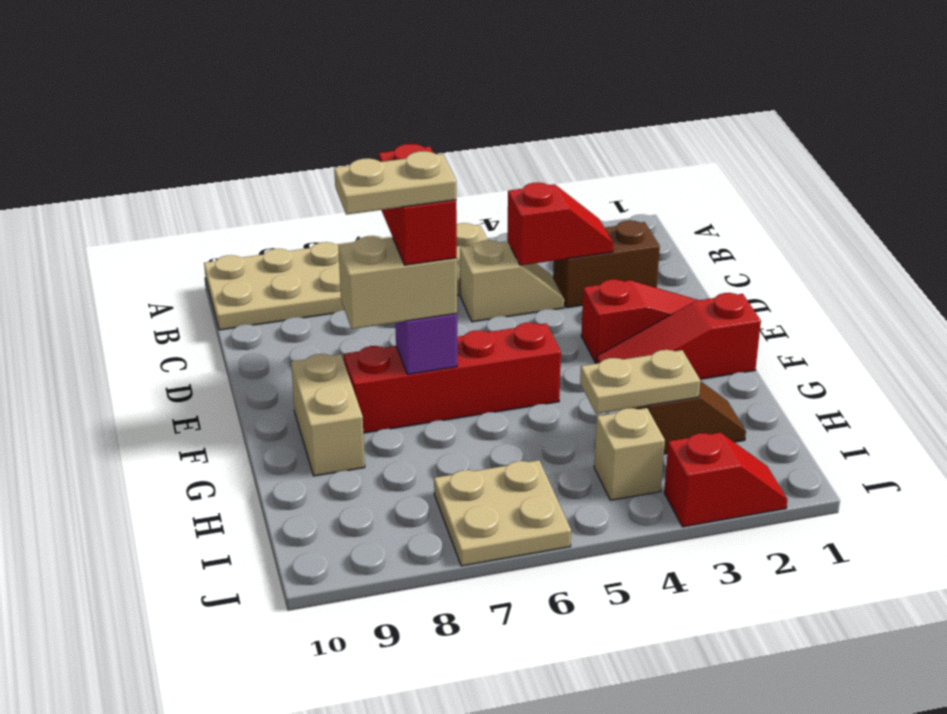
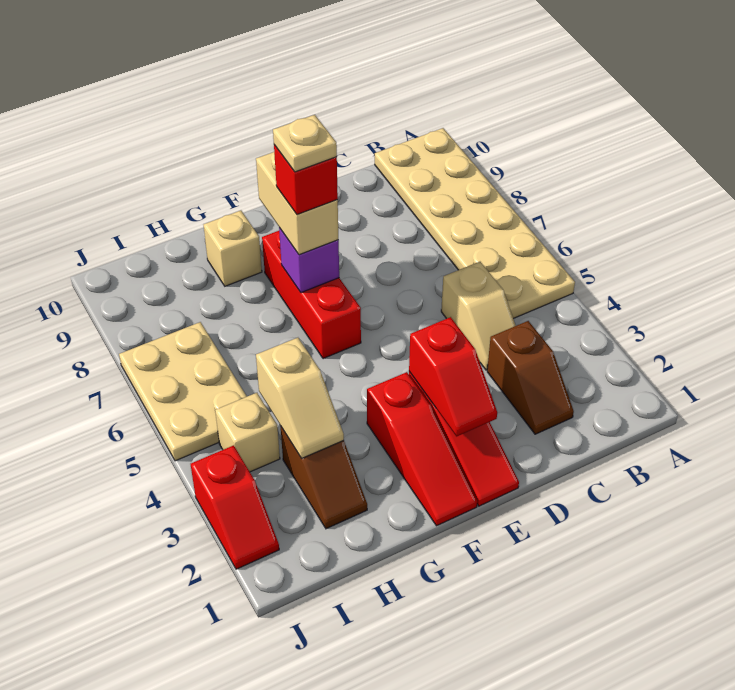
brown brick C2:C3 level 1 -> brown slope C2:C3 level 1 top 3
red slope C3:C4 level 2 top 4 -> red slope E2:E3 level 2 top 3
red brick E7:F7 level 4 -> red brick F7 level 4
red slope F1:F3 level 1 top 1 -> red slope F1:F3 level 1 top 3
red brick F5:F8 level 1 -> red brick F6:F8 level 1
tan plate F7:F8 level 5 -> tan plate F7 level 5
tan brick F9:G9 level 1 -> tan brick G9 level 1
tan plate H3:H4 level 2 -> tan slope H3:H4 level 2 top 4
tan plate I6:J7 level 1 -> tan plate I5:J7 level 1

